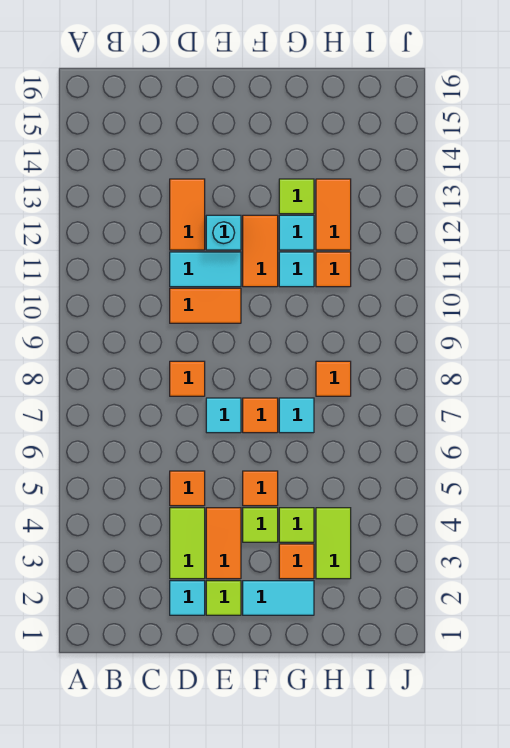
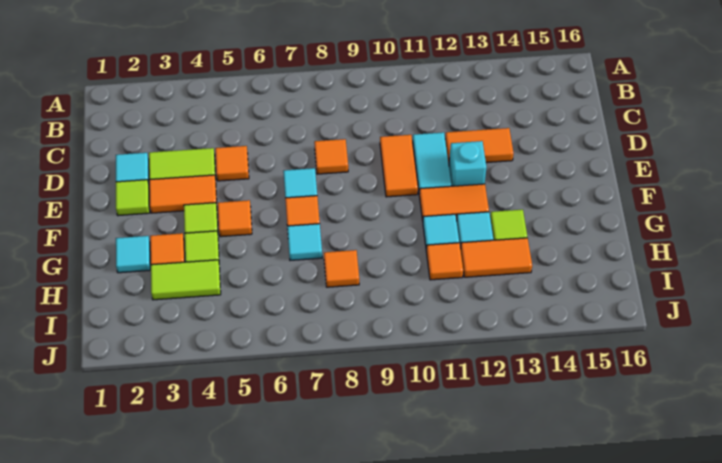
cyan tile F2:G2 level 1 -> cyan tile G2 level 1

